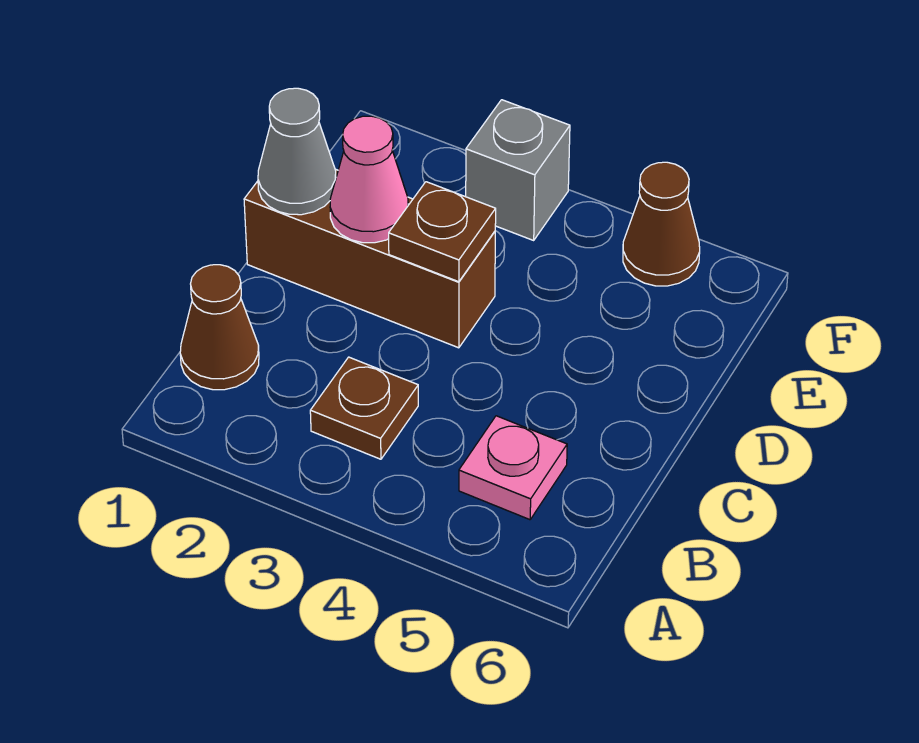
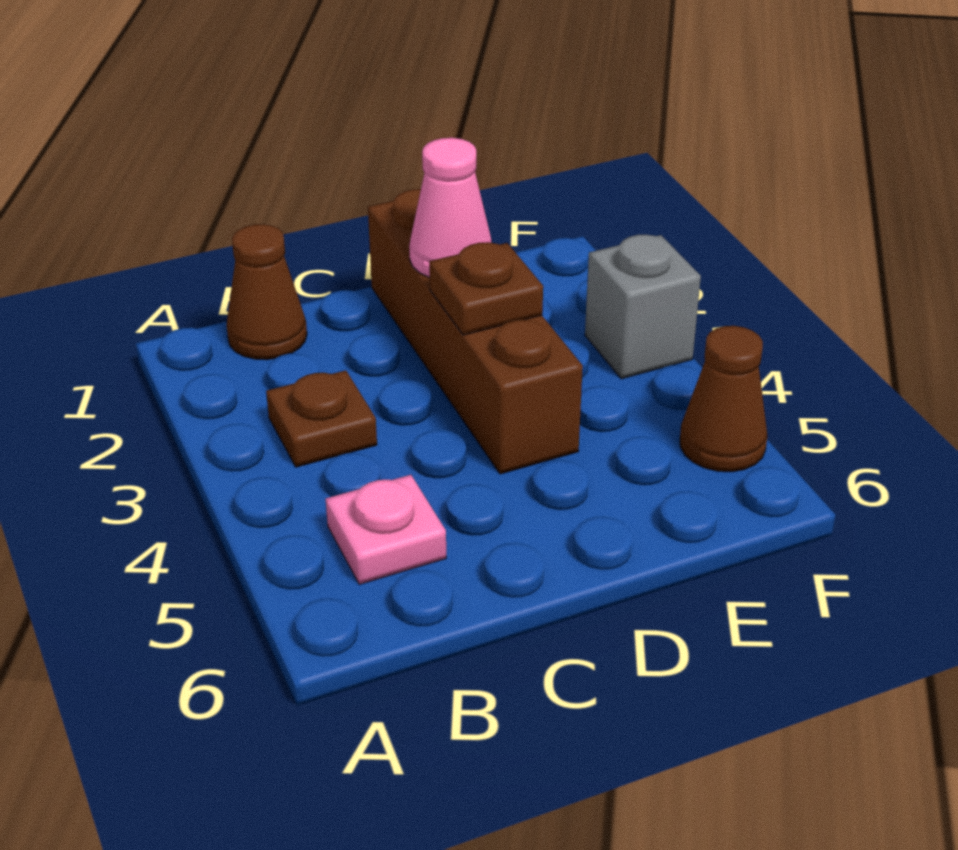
brown brick D1:D3 level 1 -> brown brick D1:D4 level 1
grey cone D1 level 2 -> none

